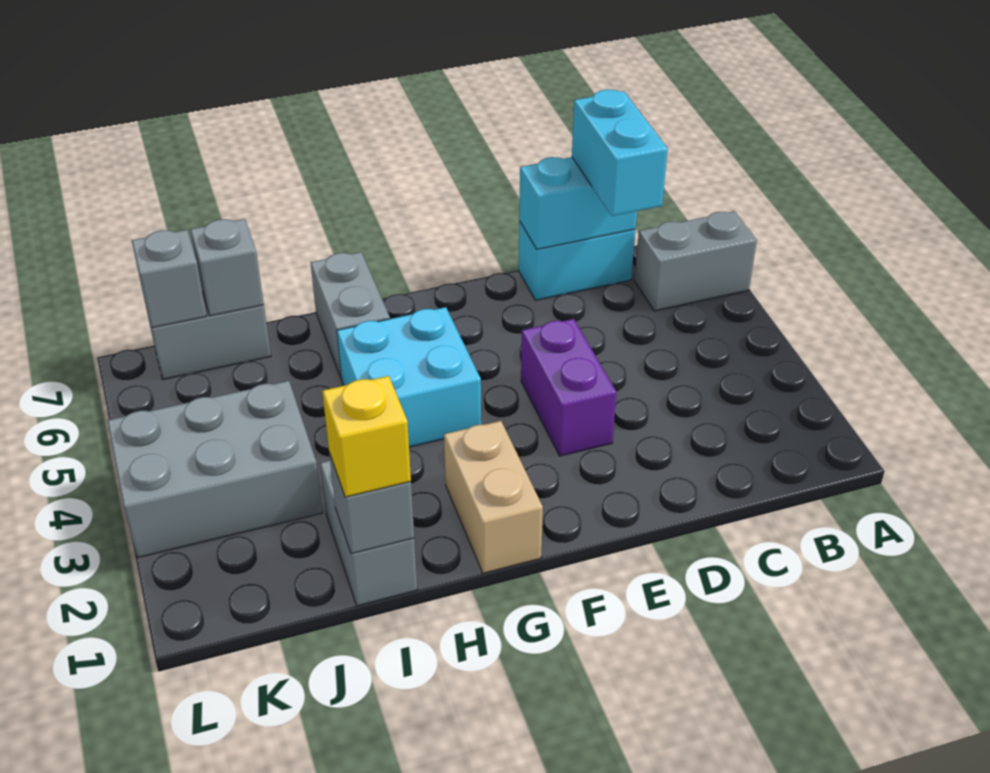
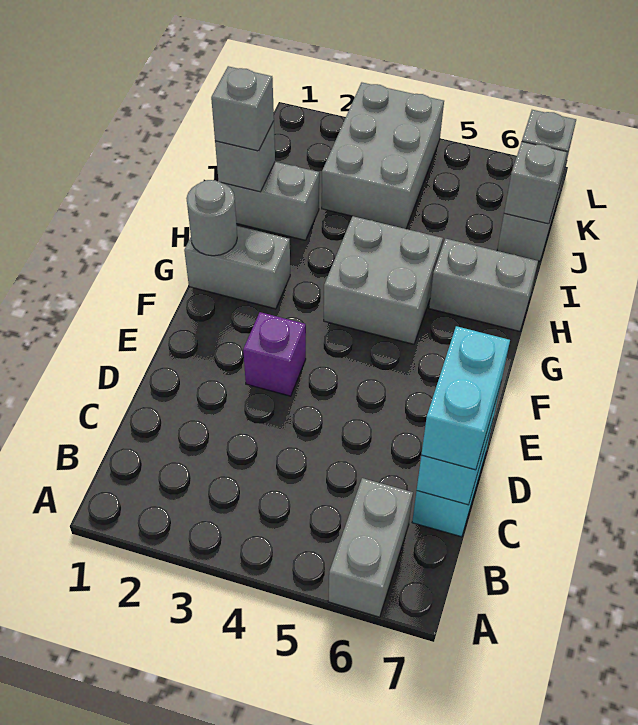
cyan brick C6:C7 level 3 -> cyan brick C7:D7 level 3
purple brick E3:E4 level 1 -> purple brick E3 level 1
tan brick G1:G2 level 1 -> grey brick G1:G2 level 1
none -> grey round brick G1 level 2
cyan brick G4:H5 level 1 -> grey brick G4:H5 level 1
yellow brick I1 level 3 -> grey brick I1 level 3

